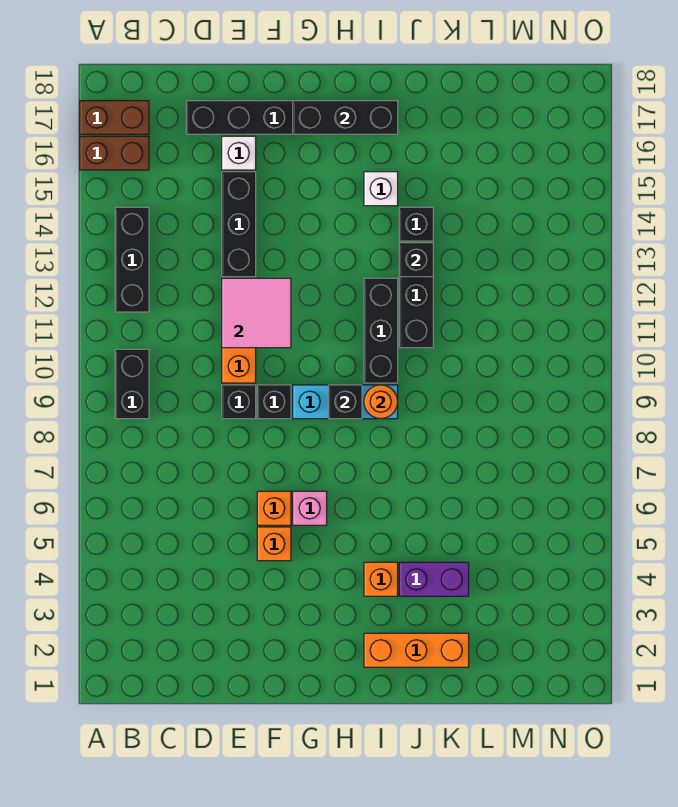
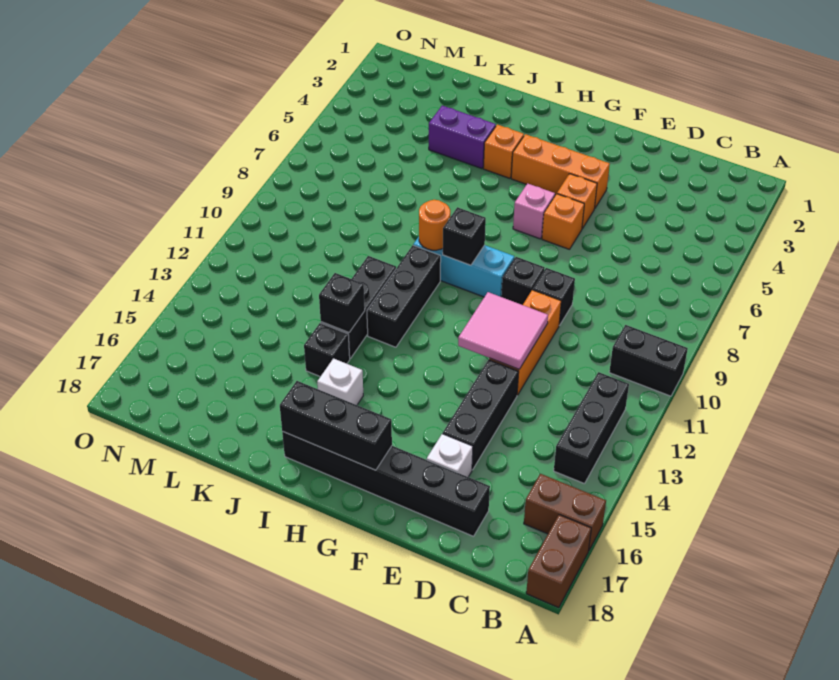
brown brick A17:B17 level 1 -> brown brick A17:A18 level 1
black brick B9:B10 level 1 -> black brick A10:B10 level 1
orange brick I2:K2 level 1 -> orange brick F4:H4 level 1

